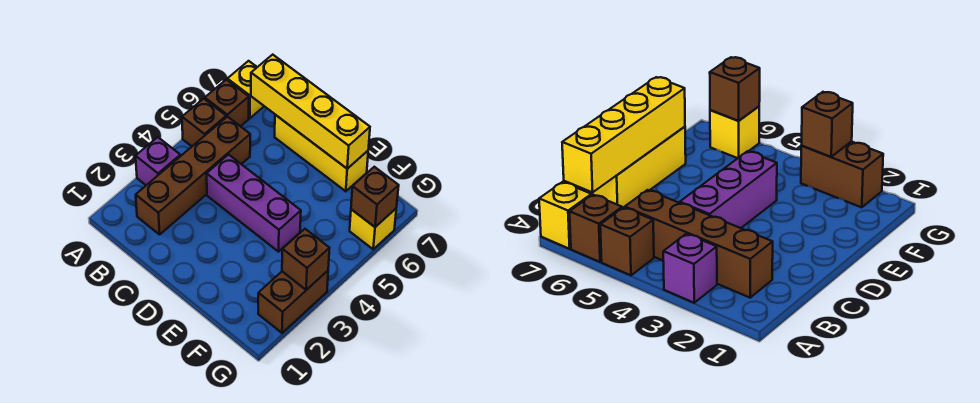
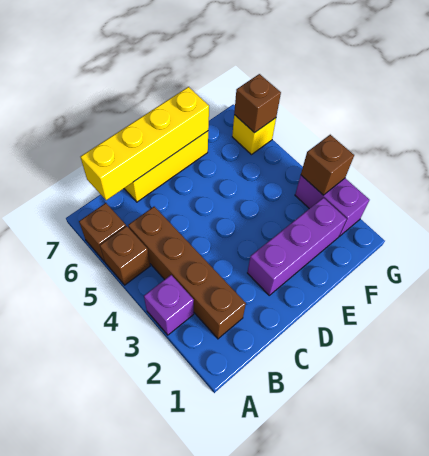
yellow brick A7 level 1 -> none
purple brick C4:E4 level 1 -> purple brick D2:F2 level 1
brown brick G2:G3 level 1 -> purple brick G2:G3 level 1

